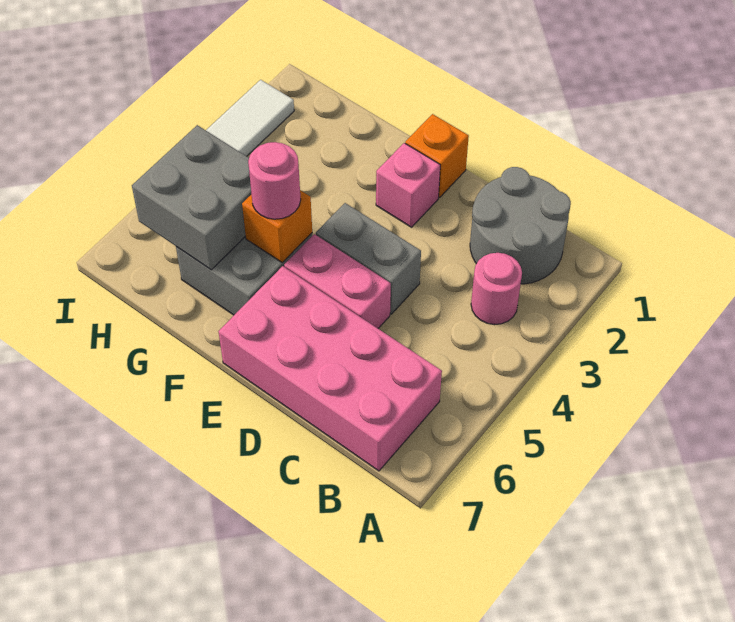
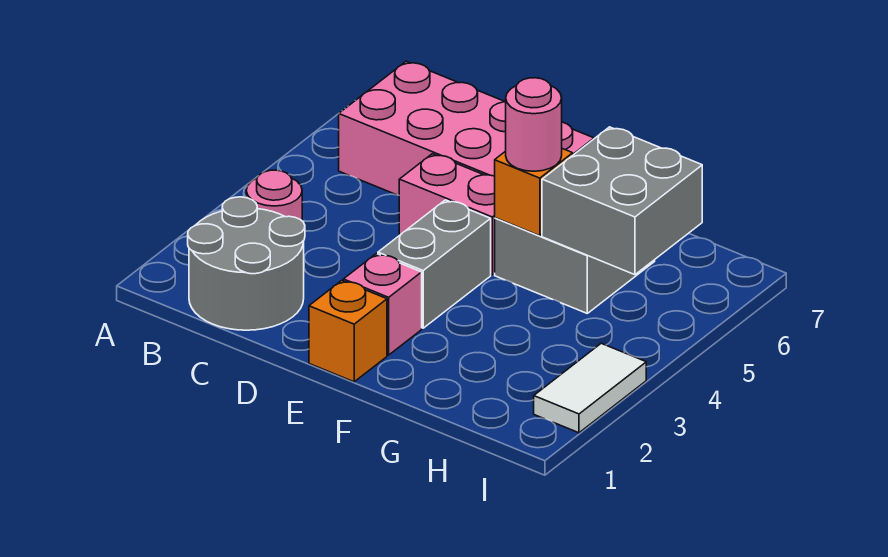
grey brick D4:E4 level 1 -> grey brick E3:E4 level 1

